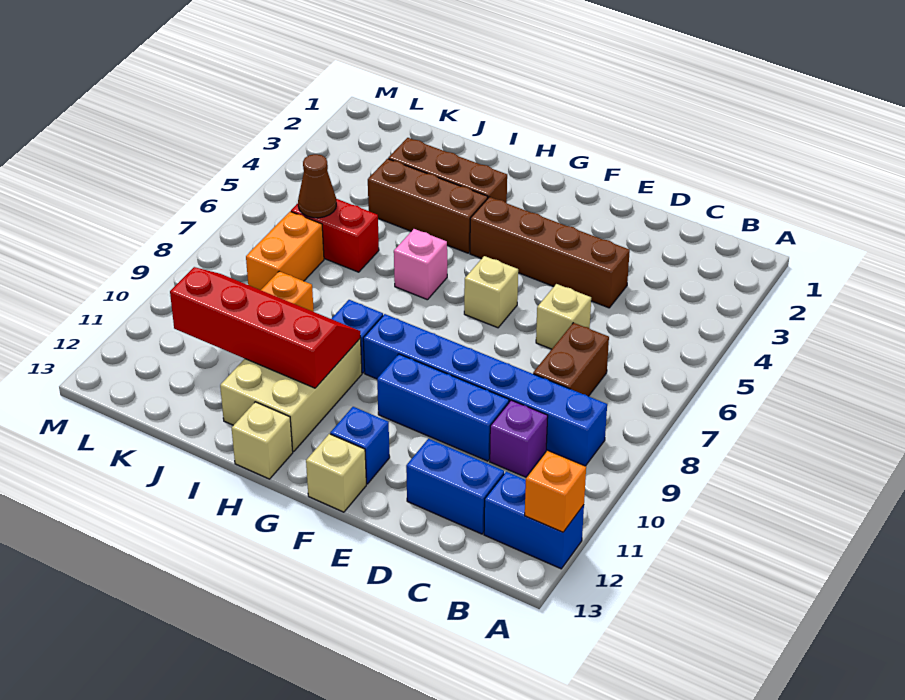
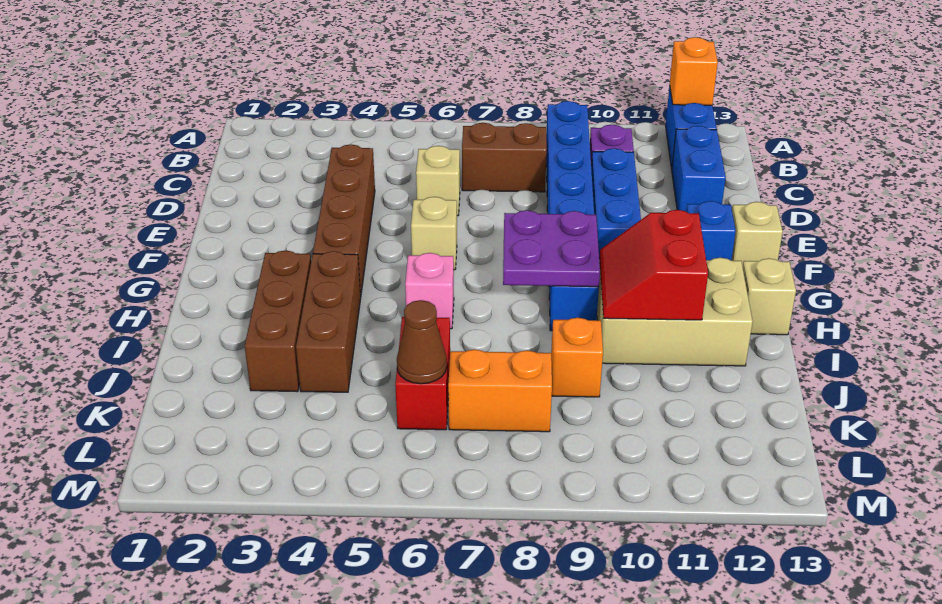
none -> purple plate G8:H9 level 2
red slope H10:K11 level 2 top 11 -> red slope H10:I11 level 2 top 11

